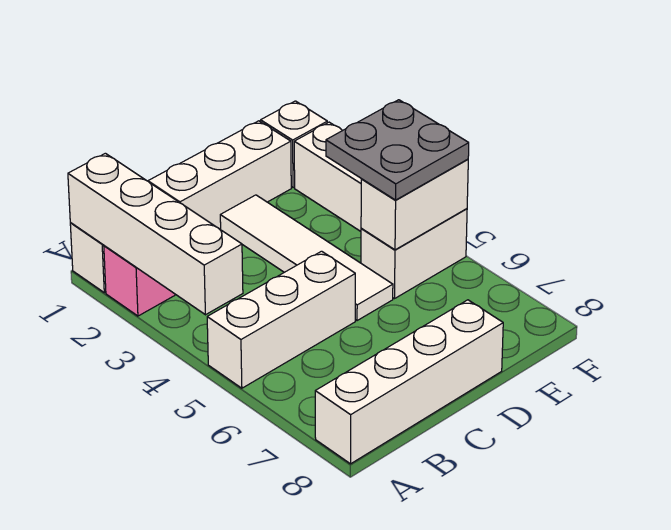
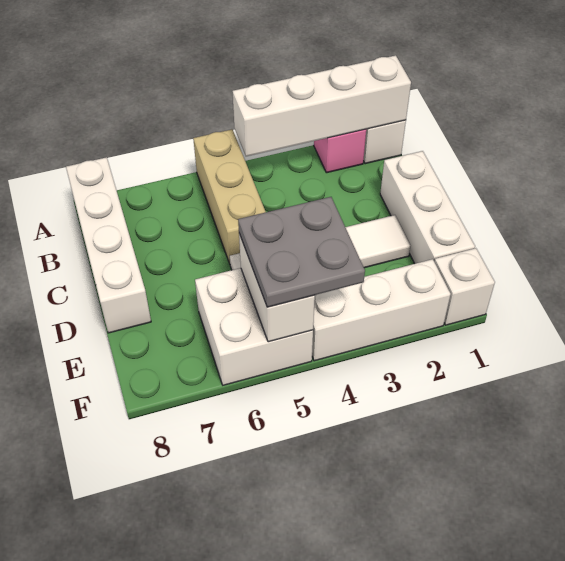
white brick A5:C5 level 1 -> tan brick A5:C5 level 1
white brick E5:F5 level 1 -> white brick E5:F6 level 1

